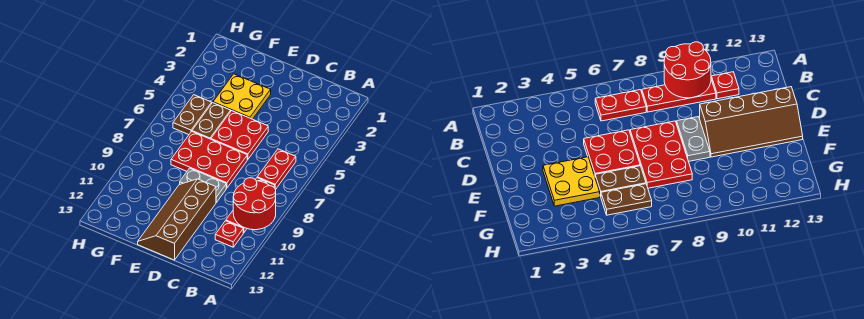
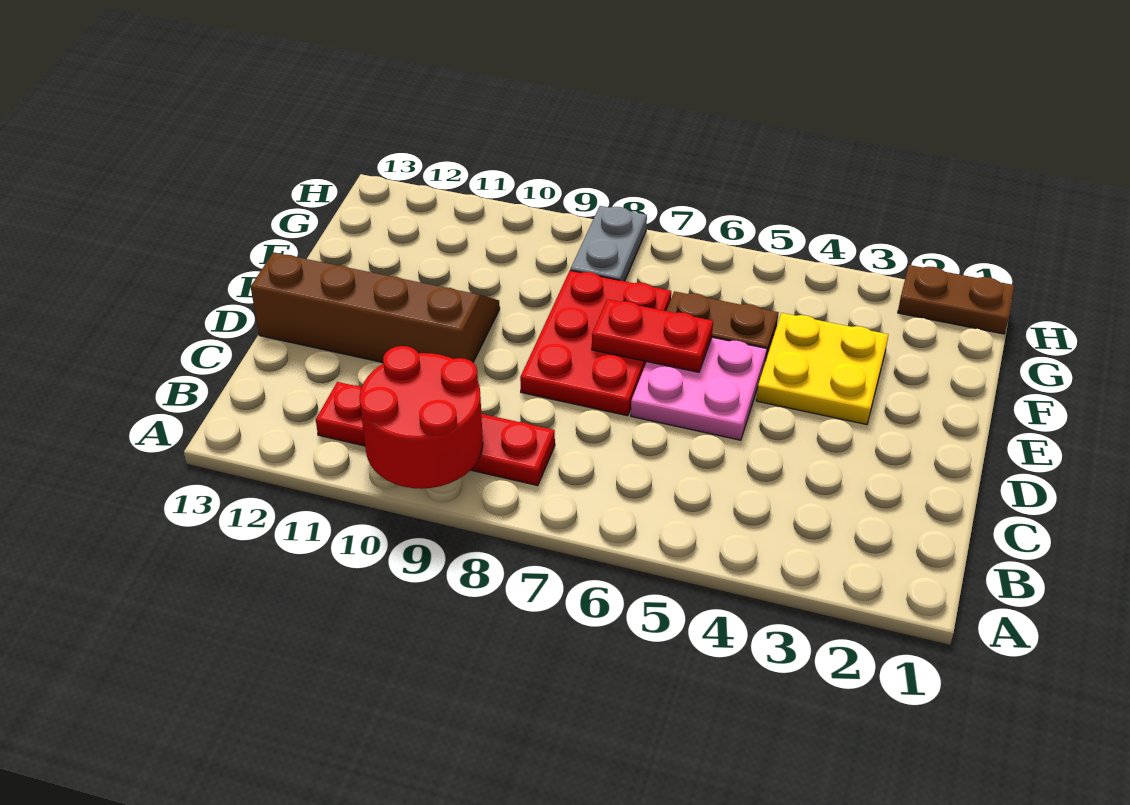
red plate B6:B7 level 1 -> red plate E6:E7 level 2
red plate D5:E6 level 1 -> pink plate D5:E6 level 1
grey plate D9:E9 level 1 -> grey plate G8:H8 level 1
brown plate G5:G6 level 1 -> brown plate H1:H2 level 1

